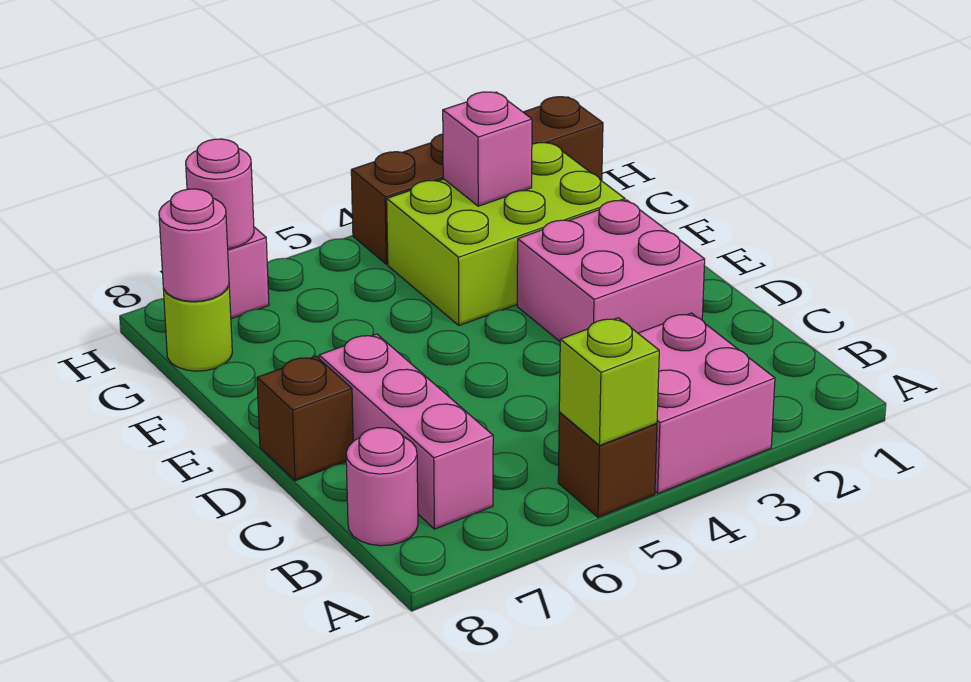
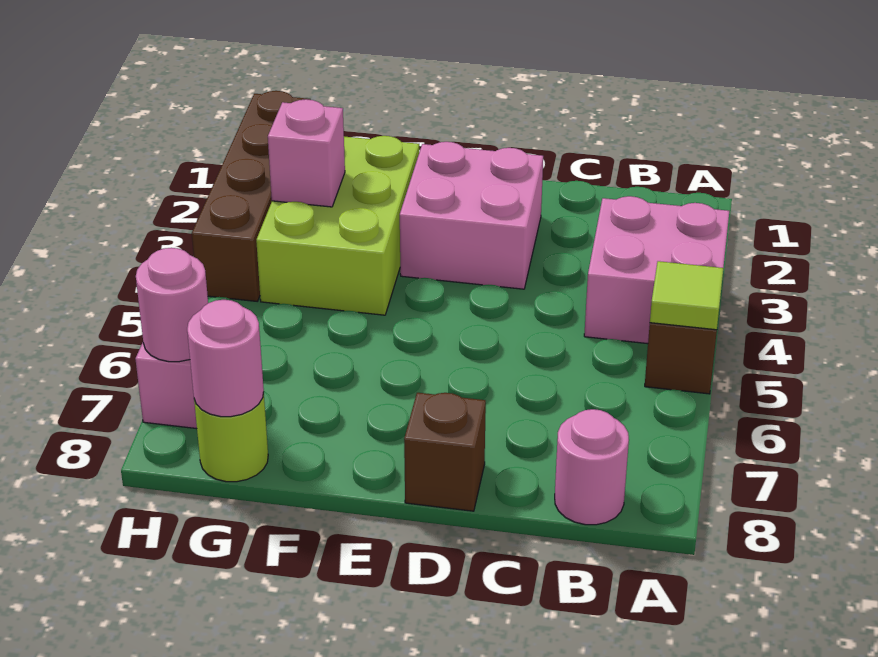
lime brick A5 level 2 -> lime tile A5 level 2
pink brick B7:D7 level 1 -> none

